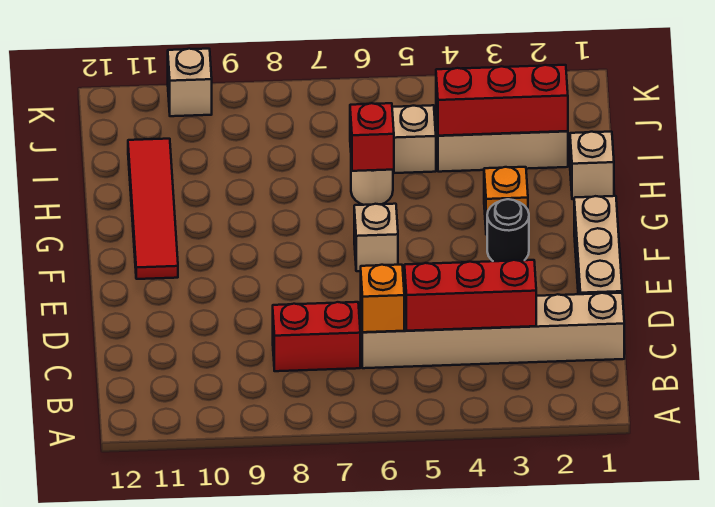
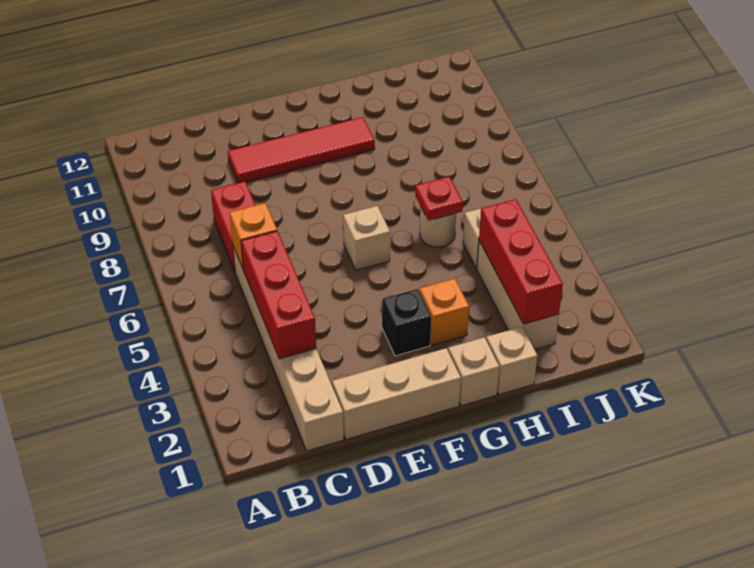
black round brick F3 level 1 -> black brick F3 level 1
red tile F11:I11 level 1 -> red tile D10:G10 level 1
red brick H6 level 2 -> red plate H6 level 2
tan brick K10 level 1 -> tan brick G1 level 1

